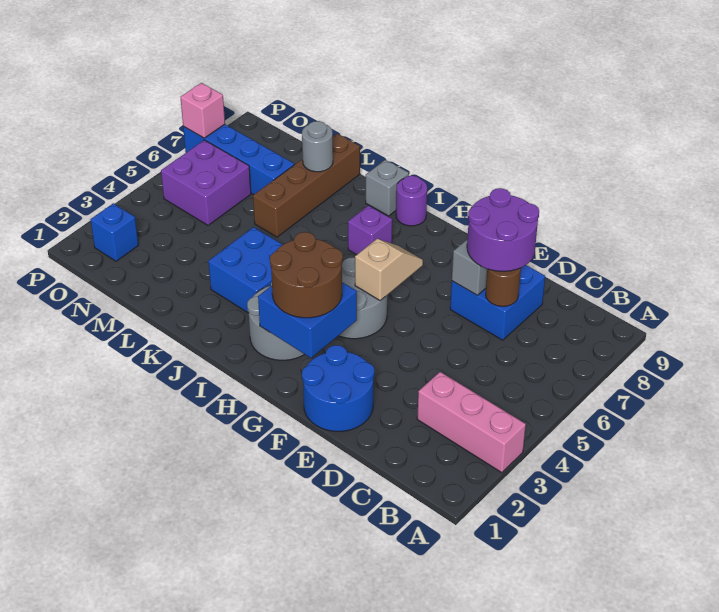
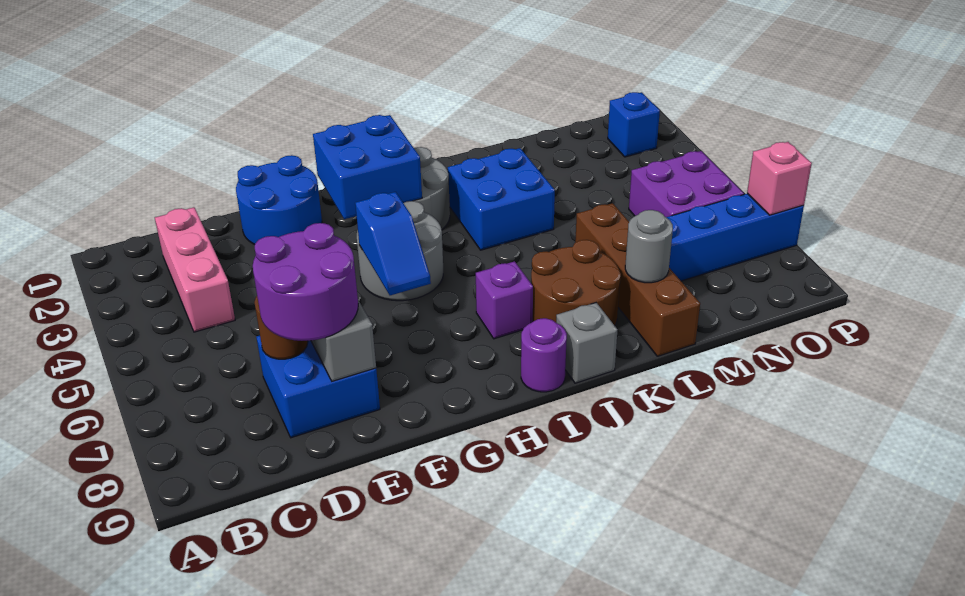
pink brick A3:C3 level 1 -> pink brick C2:C4 level 1
brown round brick G2:H3 level 3 -> brown round brick J7:K8 level 1
tan slope G5:G6 level 2 top 5 -> blue slope G5:G6 level 2 top 5

